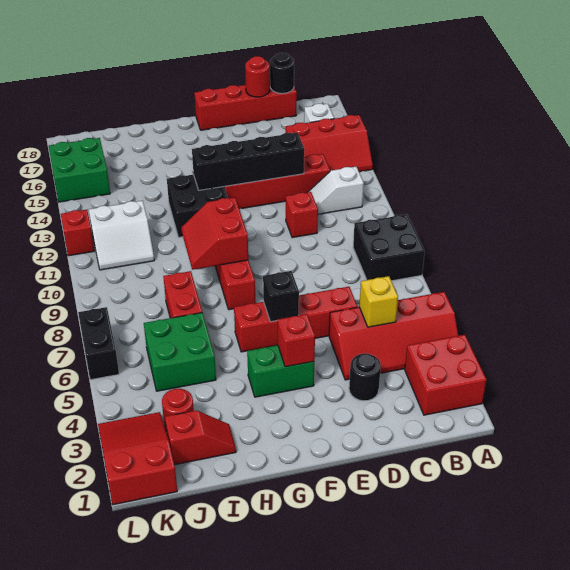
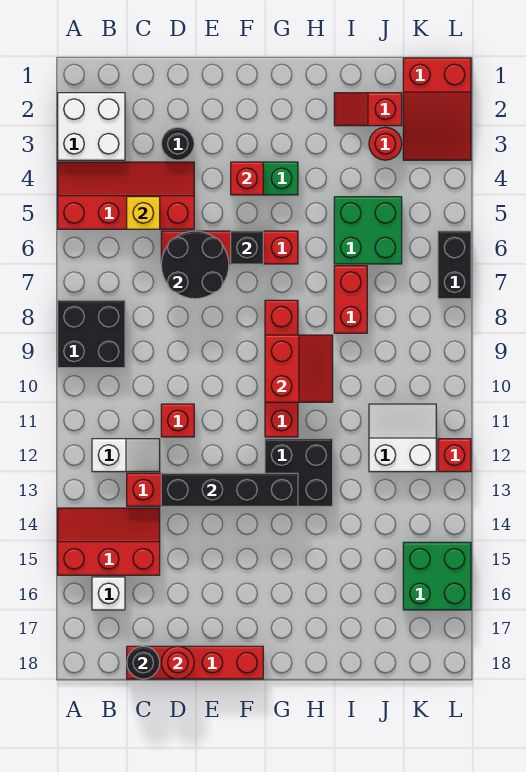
red brick A2:B3 level 1 -> white brick A2:B3 level 1
none -> black round brick D6:E7 level 2

